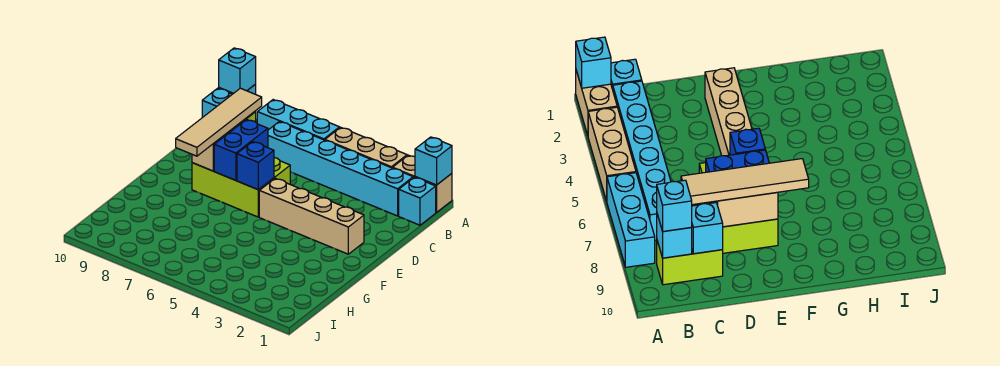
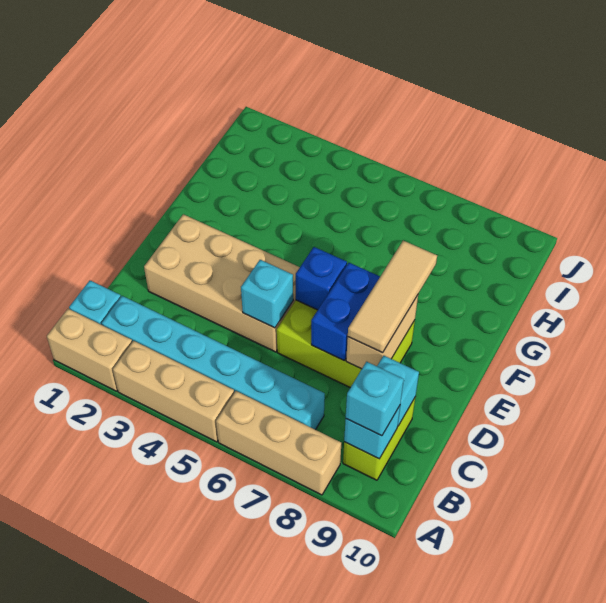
cyan brick A1 level 2 -> cyan brick D5 level 2
cyan brick A6:A8 level 1 -> tan brick A6:A8 level 1
tan tile C8:F8 level 3 -> tan tile D8:F8 level 3
tan brick E2:E5 level 1 -> tan brick D2:E5 level 1

